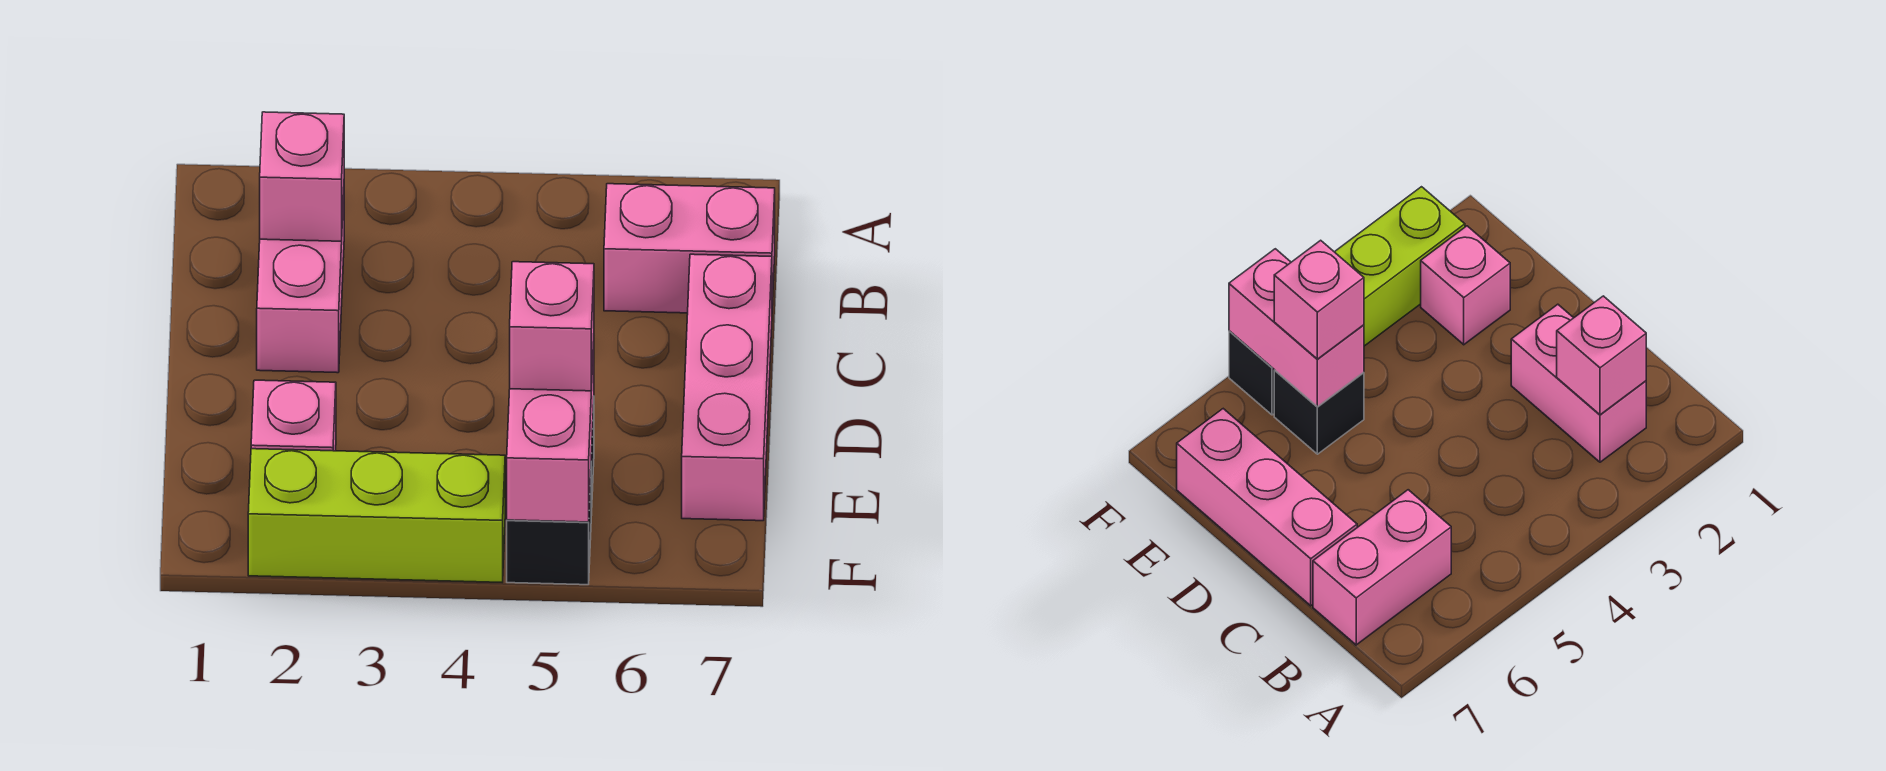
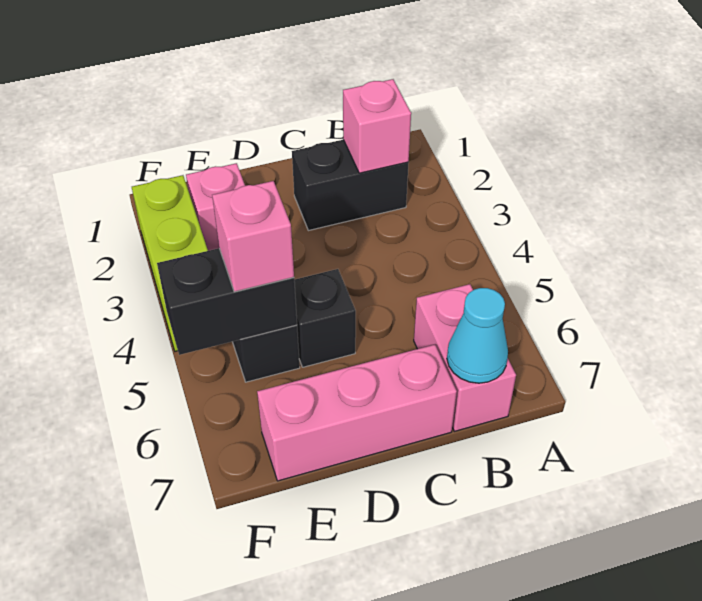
pink brick B2:C2 level 1 -> black brick B2:C2 level 1
none -> cyan cone B7 level 2
pink brick E5:F5 level 2 -> black brick E5:F5 level 2
black brick F5 level 1 -> black brick D5 level 1

